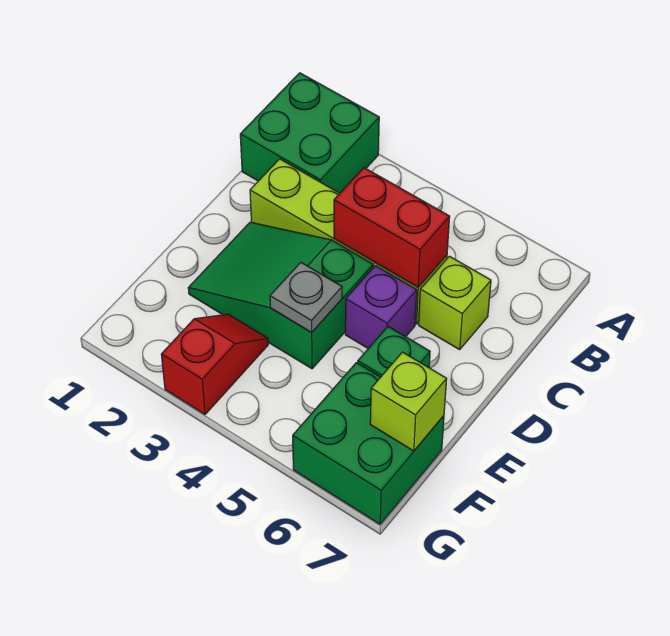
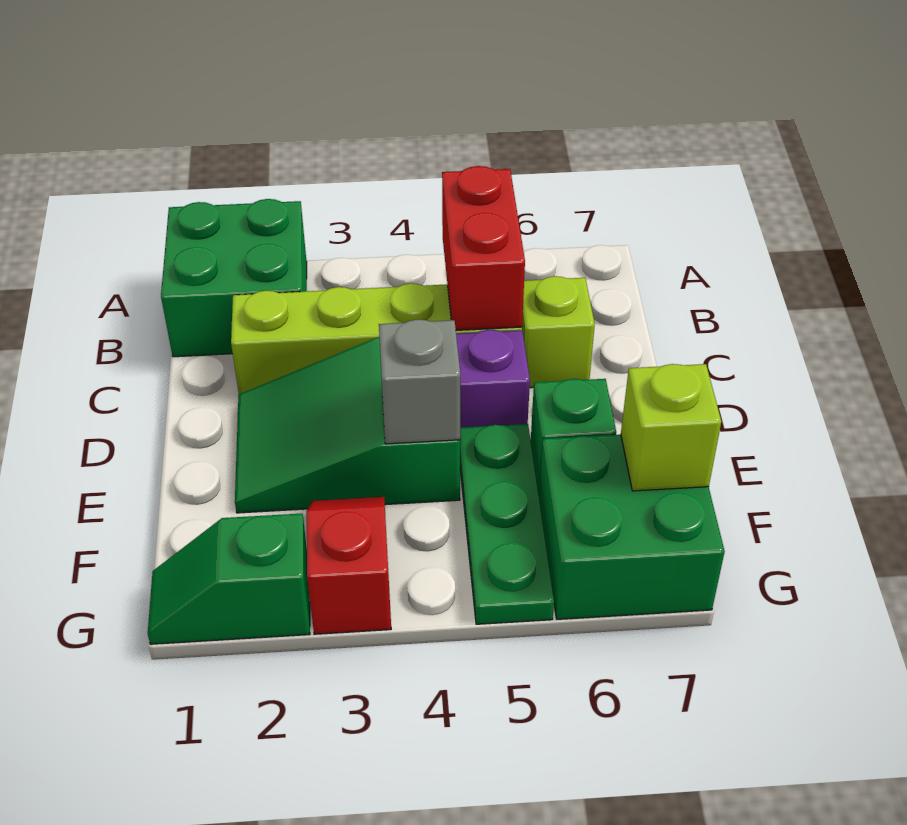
red brick C4:C5 level 2 -> red brick B5:C5 level 2
grey plate E4 level 2 -> grey brick E4 level 2
none -> green plate E5:G5 level 1
none -> green slope G1:G2 level 1 top 2

